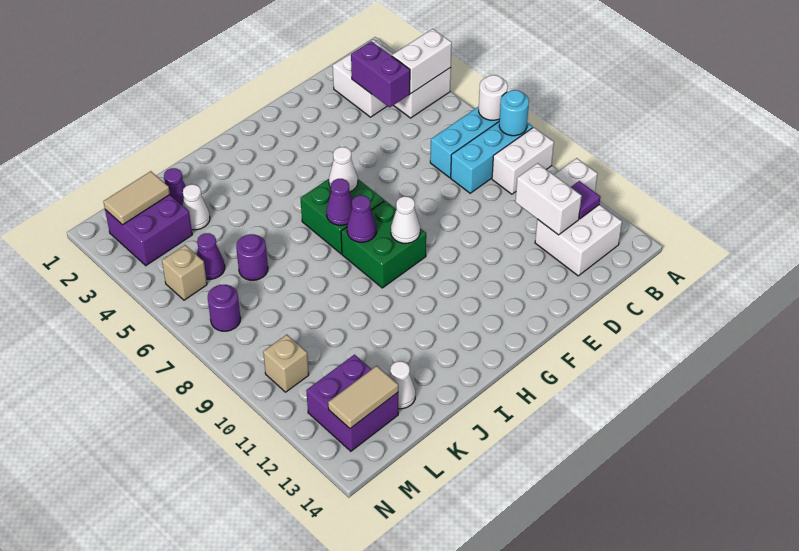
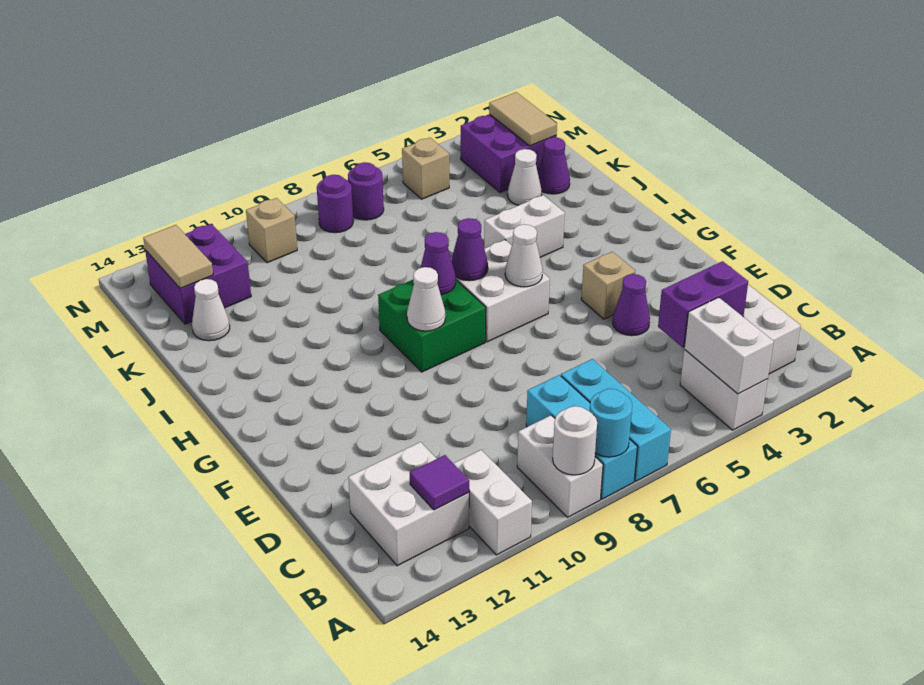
white round brick A7 level 2 -> white round brick A9 level 2
white brick C11:C12 level 2 -> white brick I4:I5 level 1
none -> tan brick F4 level 1
green brick G6:H7 level 1 -> white brick G6:H7 level 1
purple round brick K6 level 1 -> purple round brick M8 level 1
purple cone L5 level 1 -> purple cone E4 level 1

